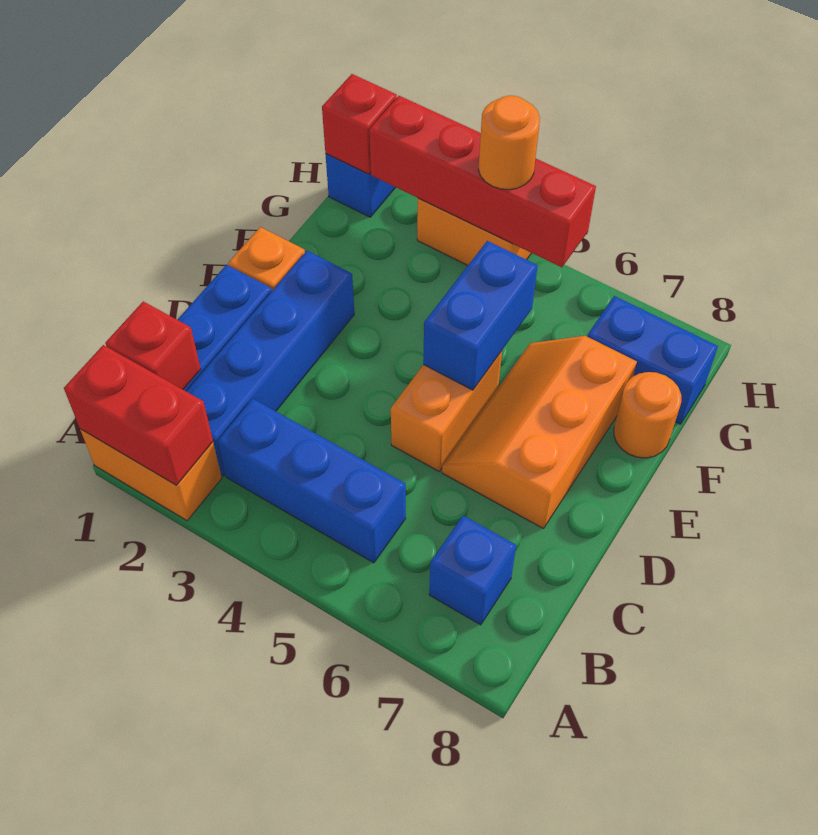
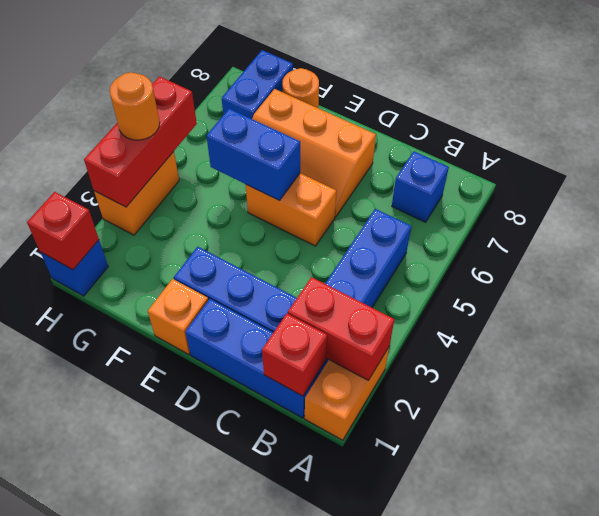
red brick A1:A2 level 2 -> red brick A2:B2 level 2
red brick H2:H5 level 2 -> red brick H3:H5 level 2

